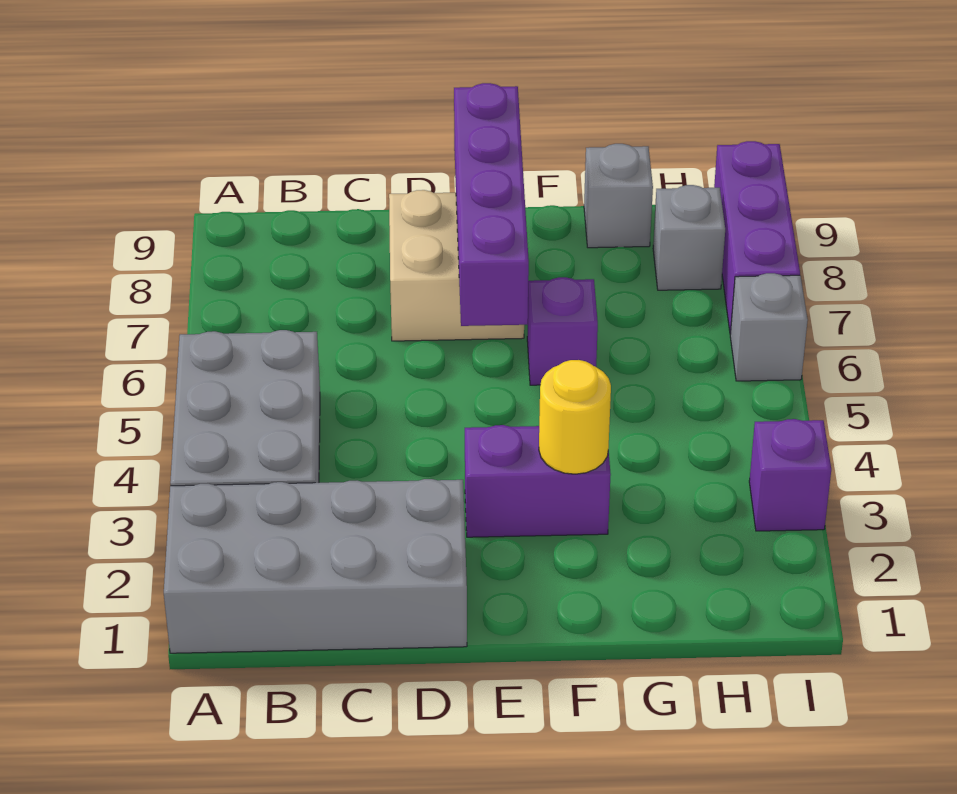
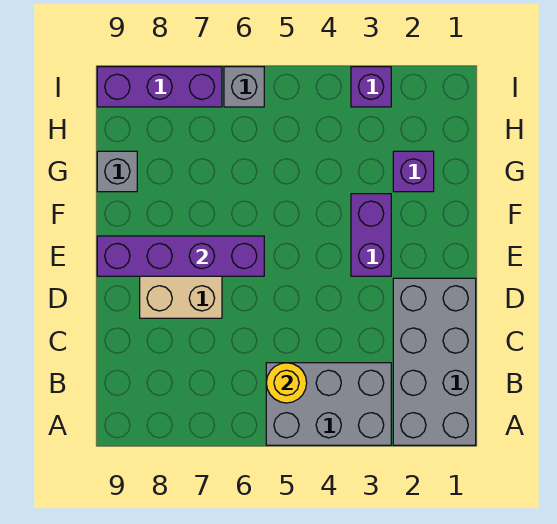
yellow round brick F3 level 2 -> yellow round brick B5 level 2
purple brick F6 level 1 -> purple brick G2 level 1
grey brick H8 level 1 -> none

